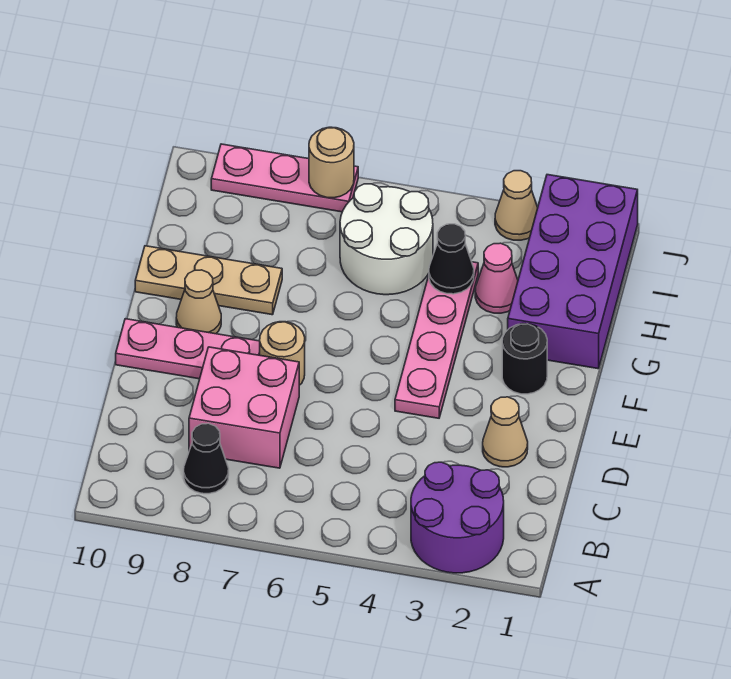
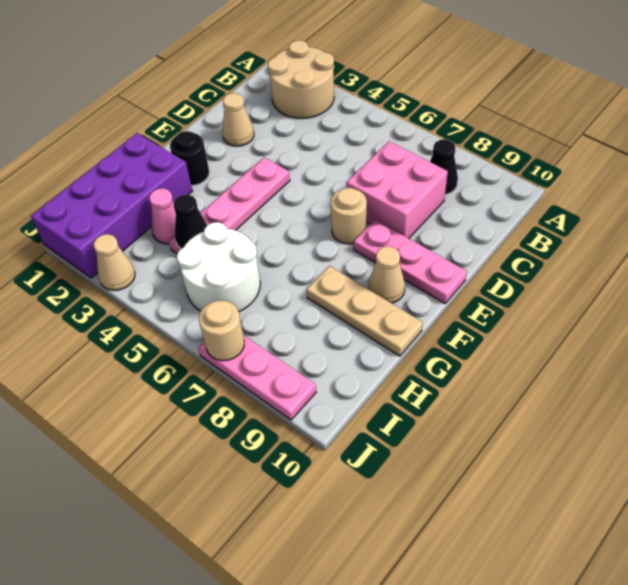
purple round brick A2:B3 level 1 -> tan round brick A2:B3 level 1

